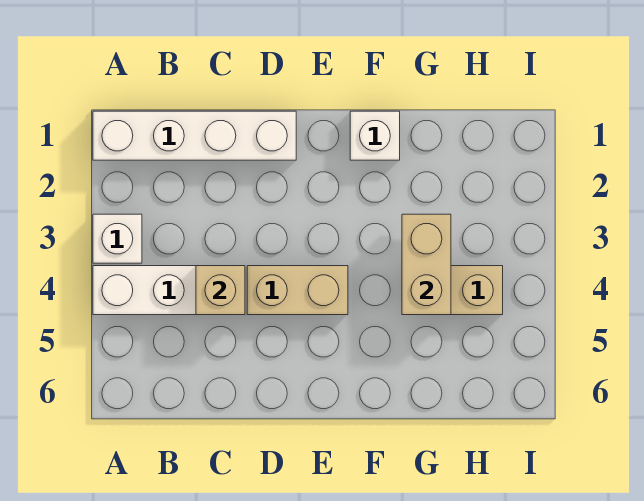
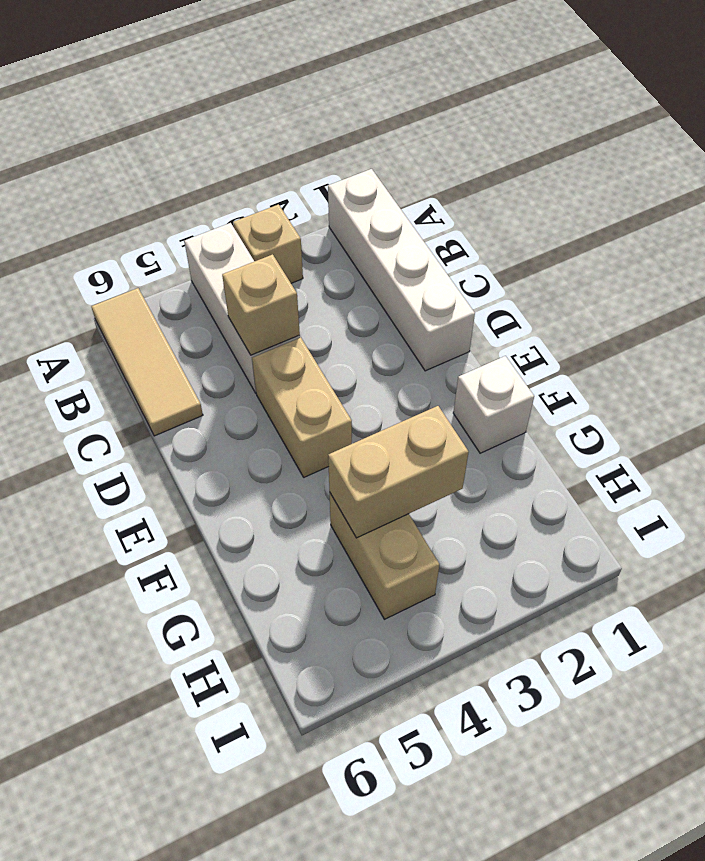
white brick A3 level 1 -> tan brick A3 level 1
none -> tan tile A6:C6 level 1

